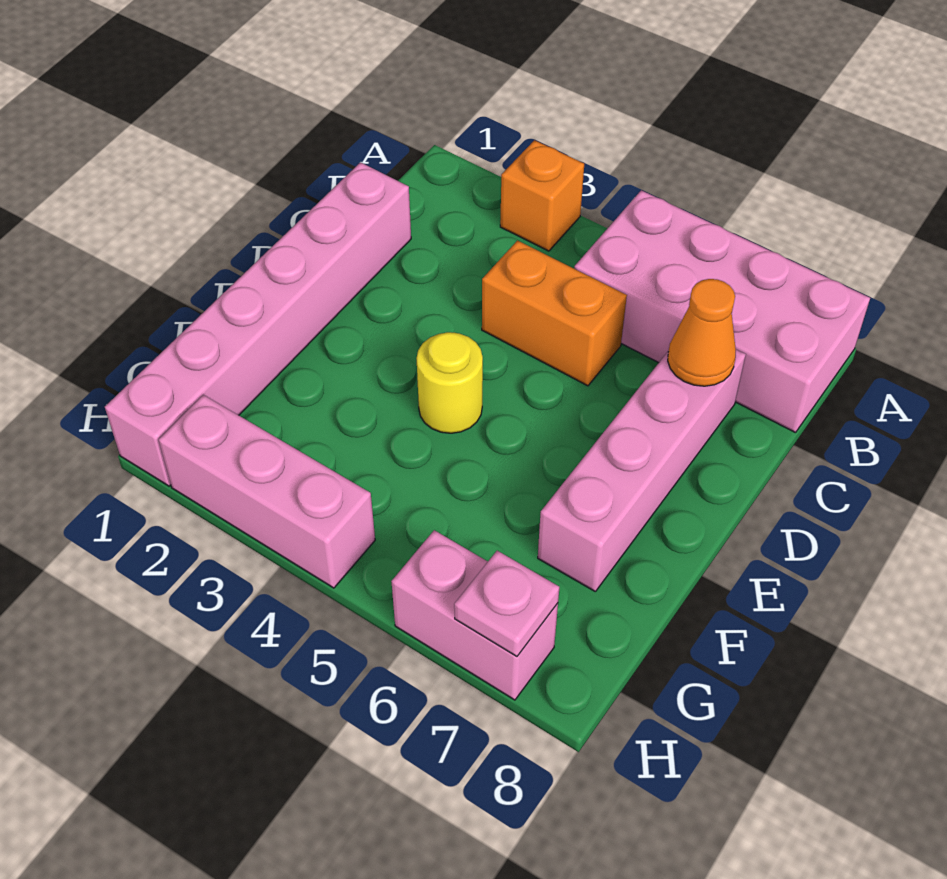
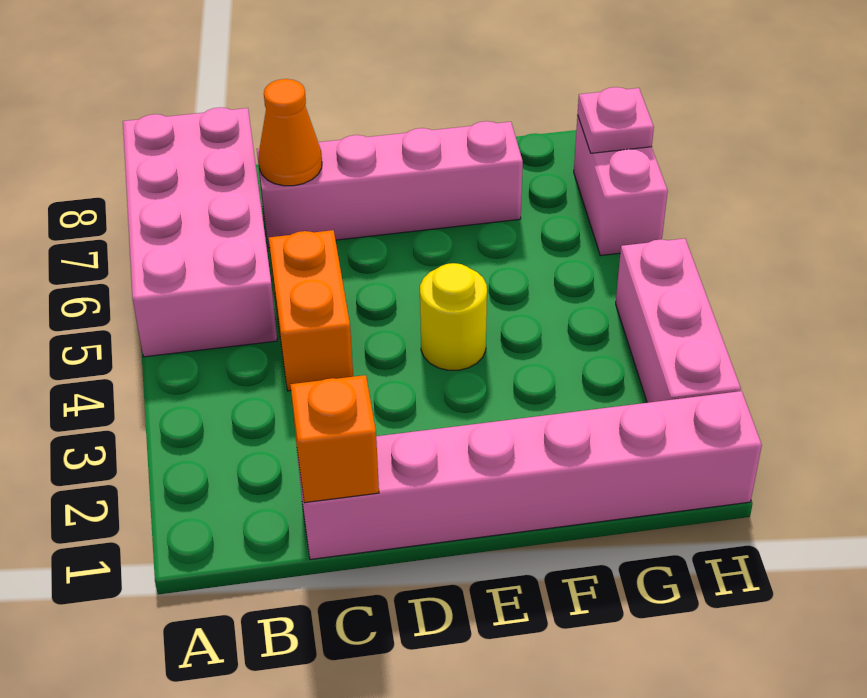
orange brick A3 level 1 -> orange brick C1 level 2

